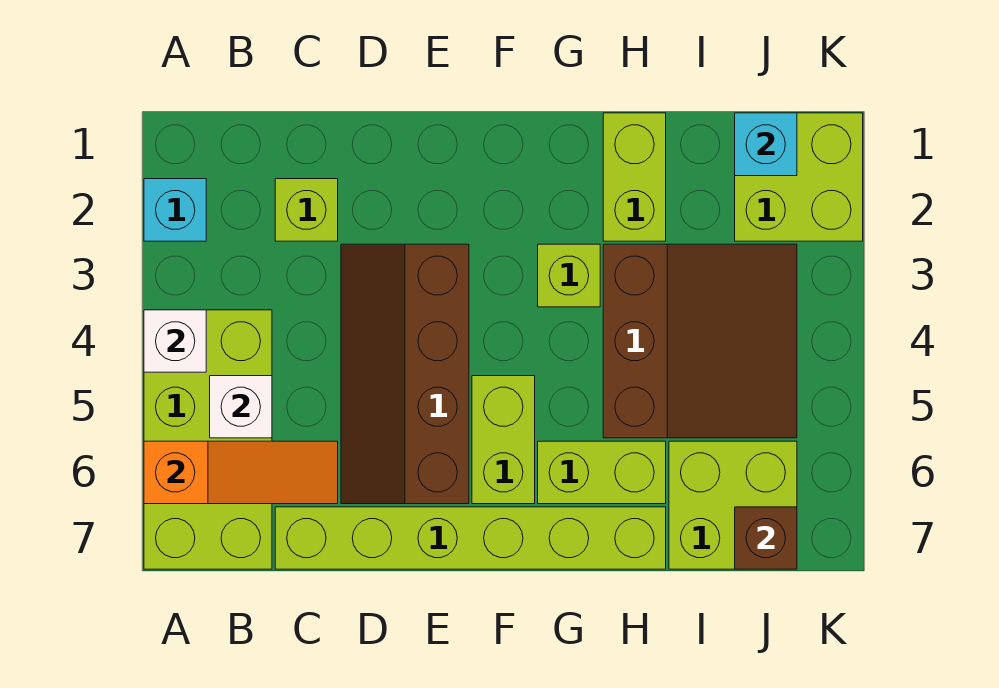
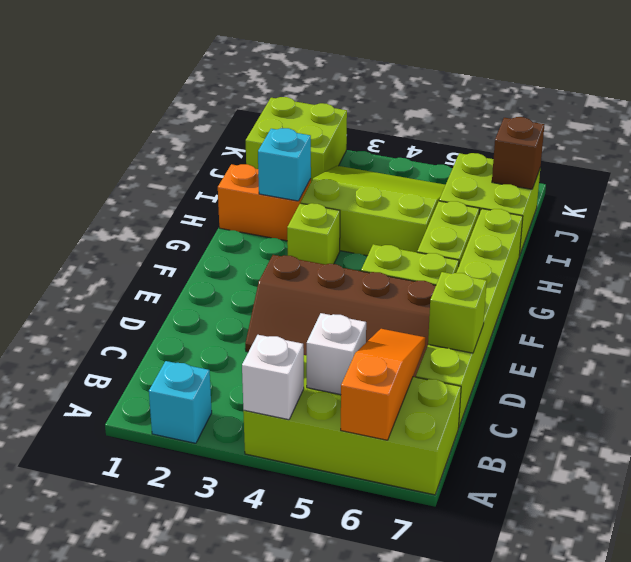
lime brick C2 level 1 -> lime brick D7 level 2
lime brick H1:H2 level 1 -> orange brick H1:H2 level 1
brown slope H3:J5 level 1 top H -> lime slope H3:J5 level 1 top H
cyan brick J1 level 2 -> cyan brick H2 level 2

